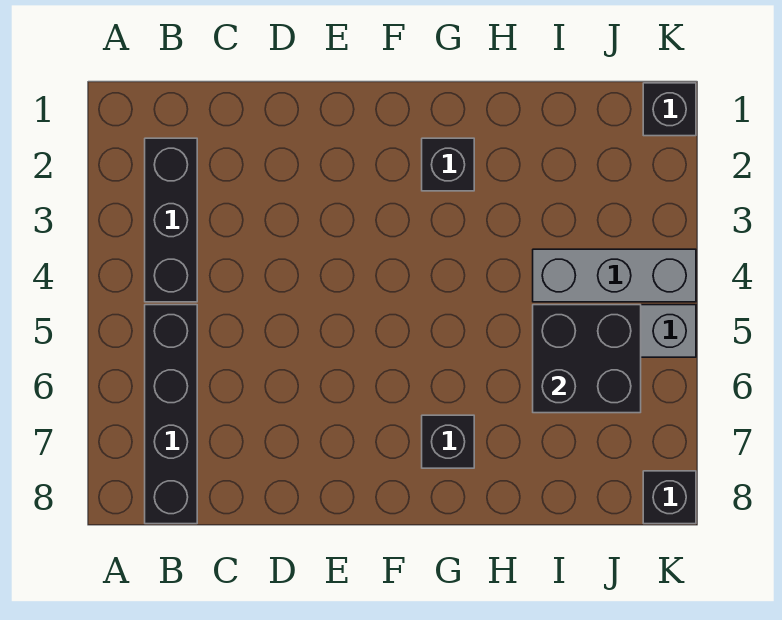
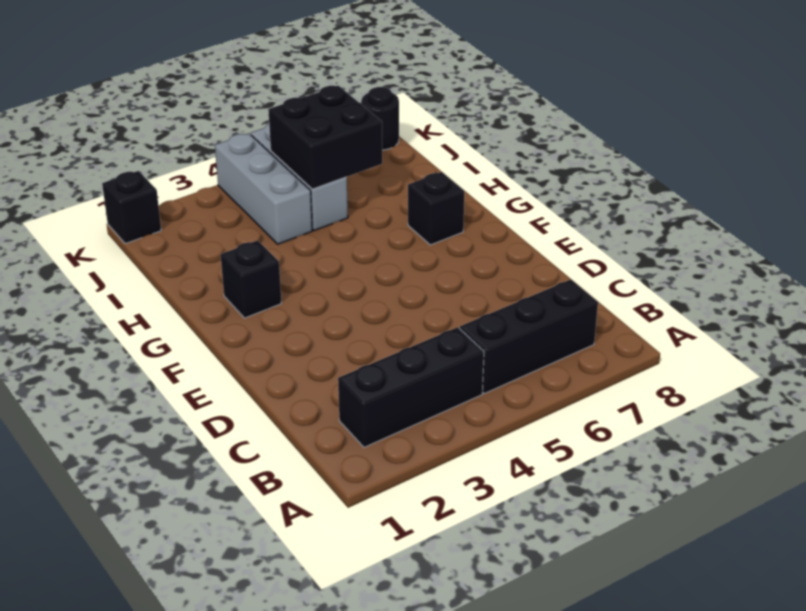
black brick B5:B8 level 1 -> black brick B5:B7 level 1
black brick K8 level 1 -> black round brick K8 level 1

